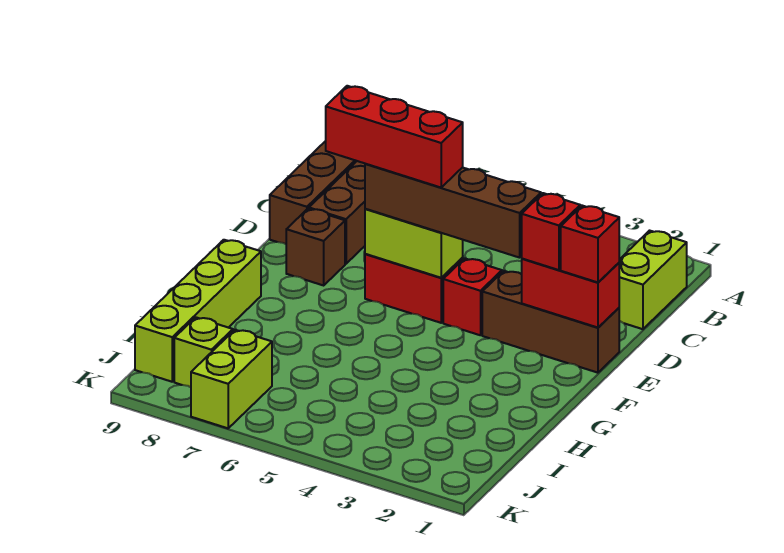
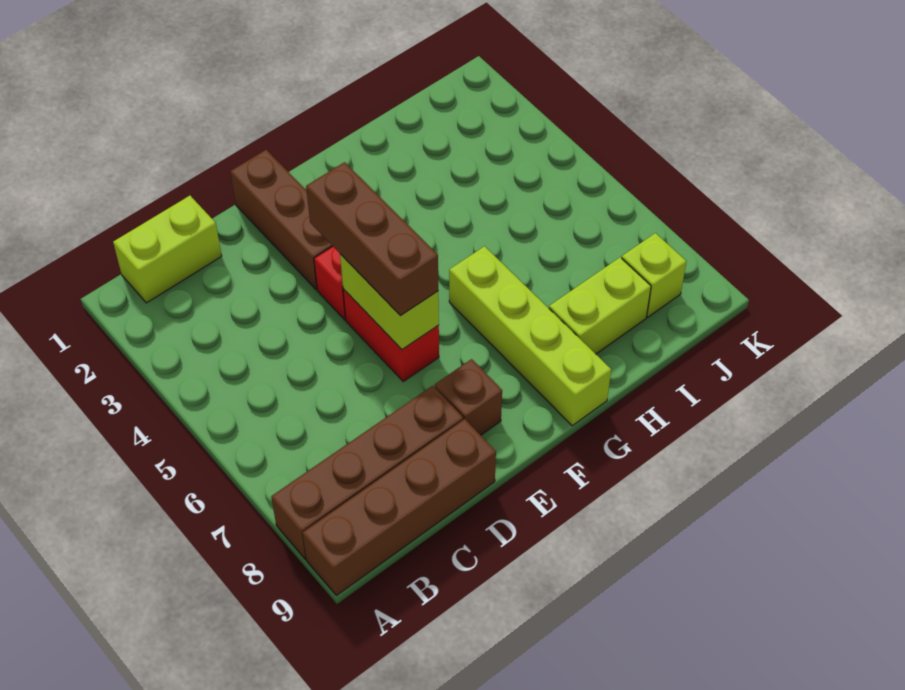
red brick E1:E2 level 2 -> none
red brick E1 level 3 -> none
red brick E2 level 3 -> none
brown brick E3:E6 level 3 -> brown brick E4:E6 level 3
red brick E5:E7 level 4 -> none
lime brick G9:J9 level 1 -> lime brick G6:G9 level 1
lime brick J7:K7 level 1 -> lime brick H8:I8 level 1

